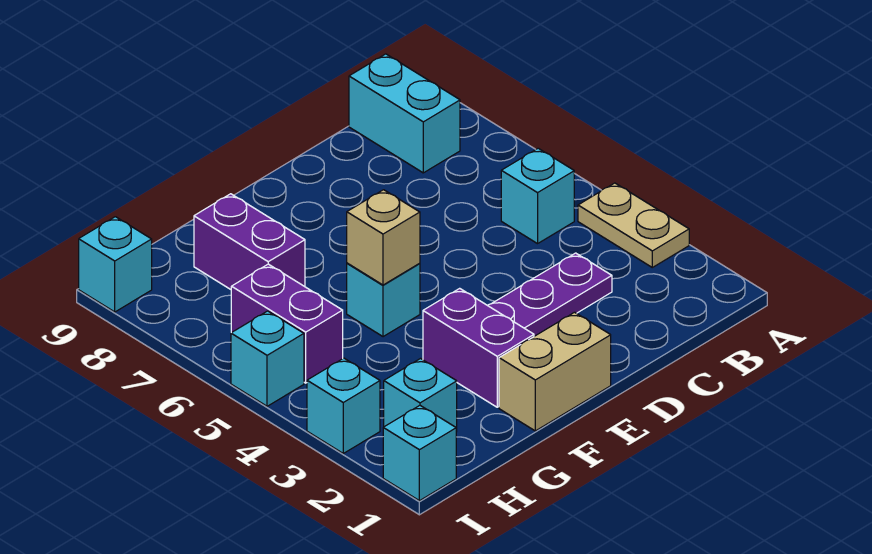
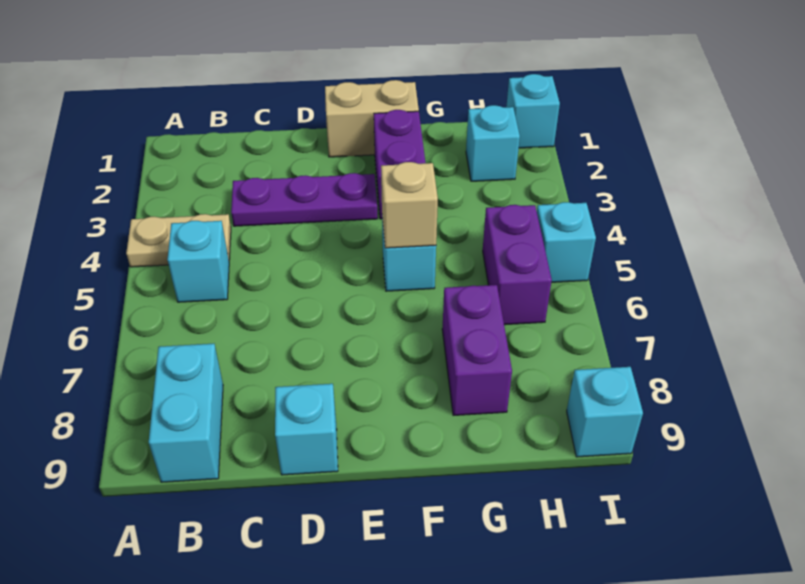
tan plate A3:A4 level 1 -> tan plate A4:B4 level 1
cyan brick I3 level 1 -> cyan brick D9 level 1

